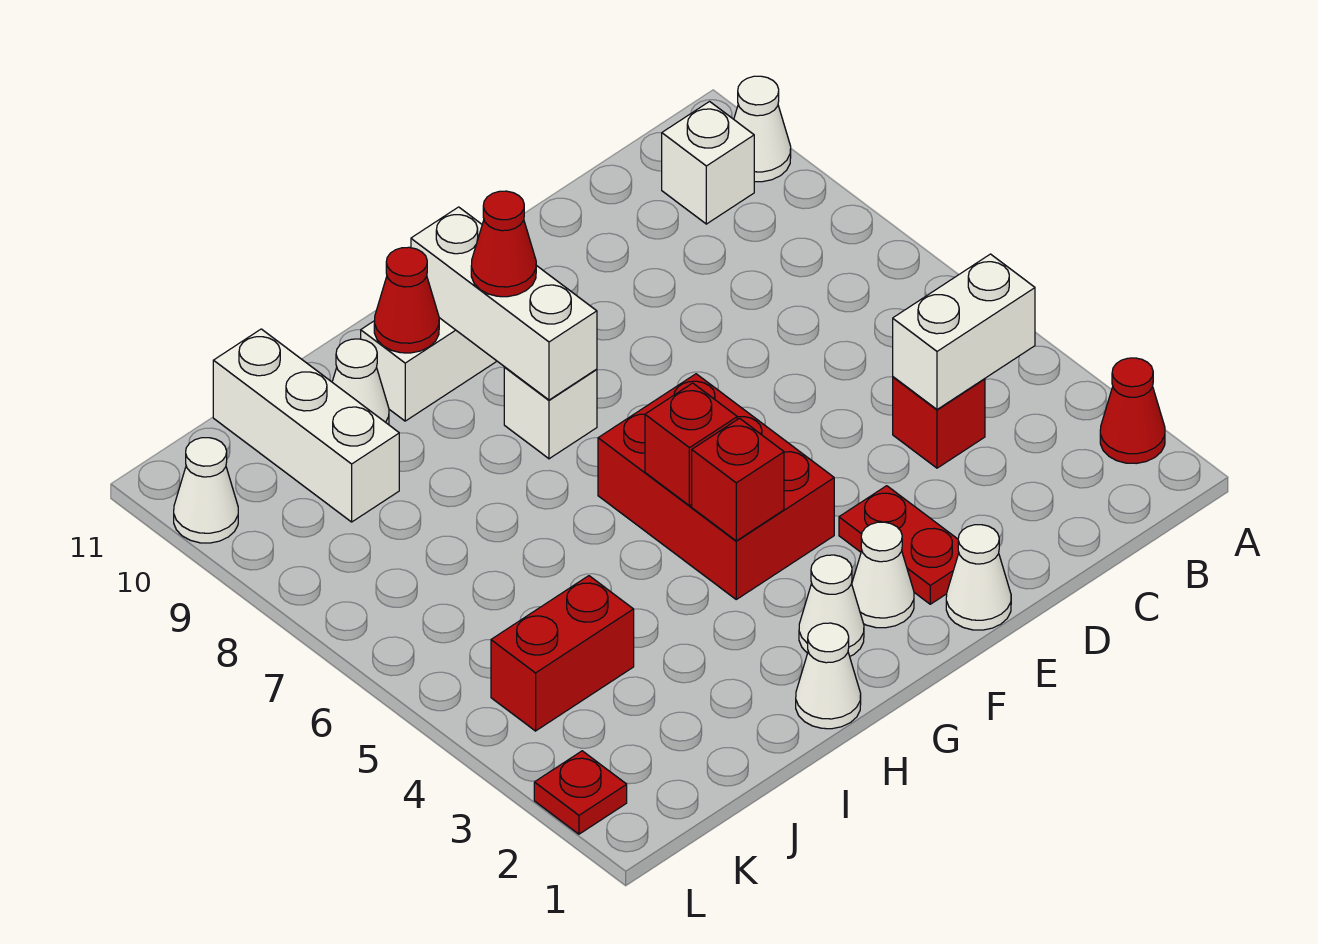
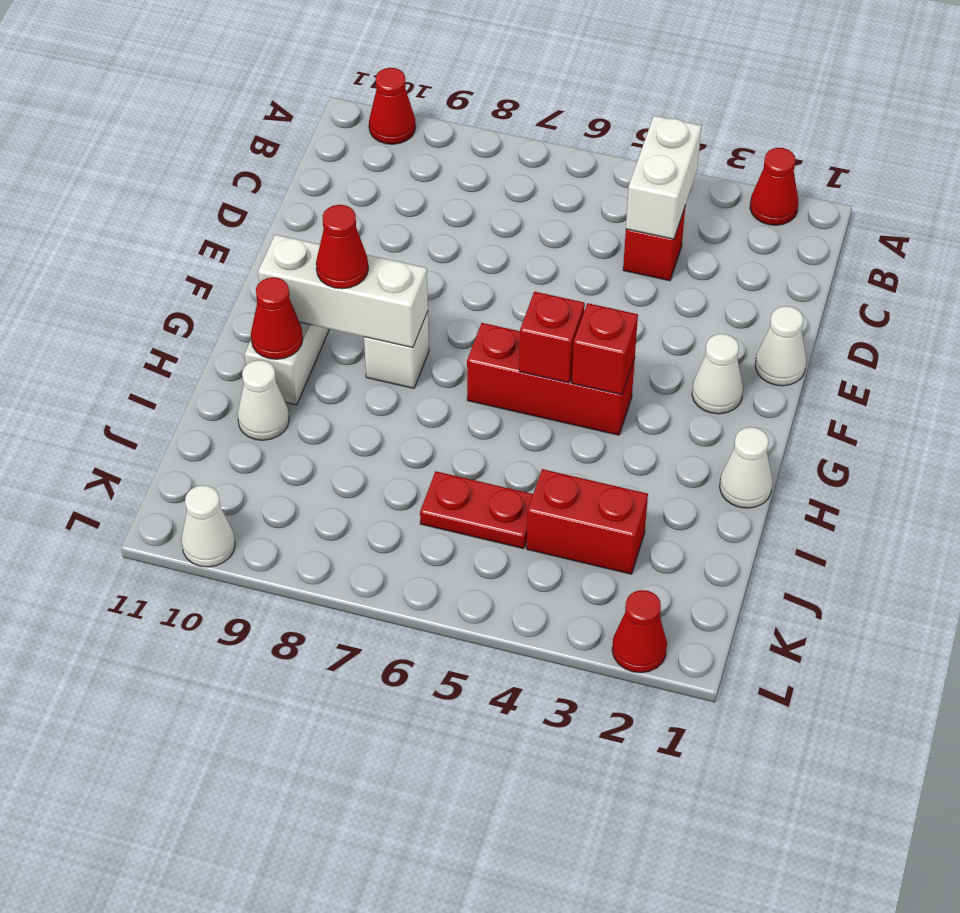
white cone A10 level 1 -> red cone A10 level 1
white brick B10 level 1 -> none
red plate E2:E3 level 1 -> red plate J5:J6 level 1
red brick F4:G6 level 1 -> red brick G4:G6 level 1
white cone G2 level 1 -> none
red brick J4:K4 level 1 -> red brick J3:J4 level 1
white brick J9:J11 level 1 -> none
red plate L2 level 1 -> red cone L2 level 1

